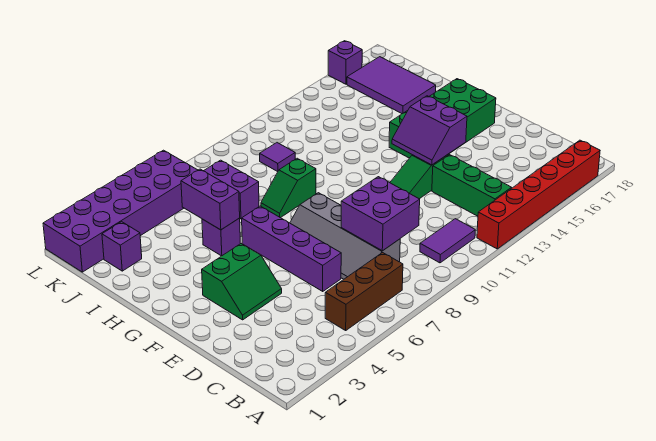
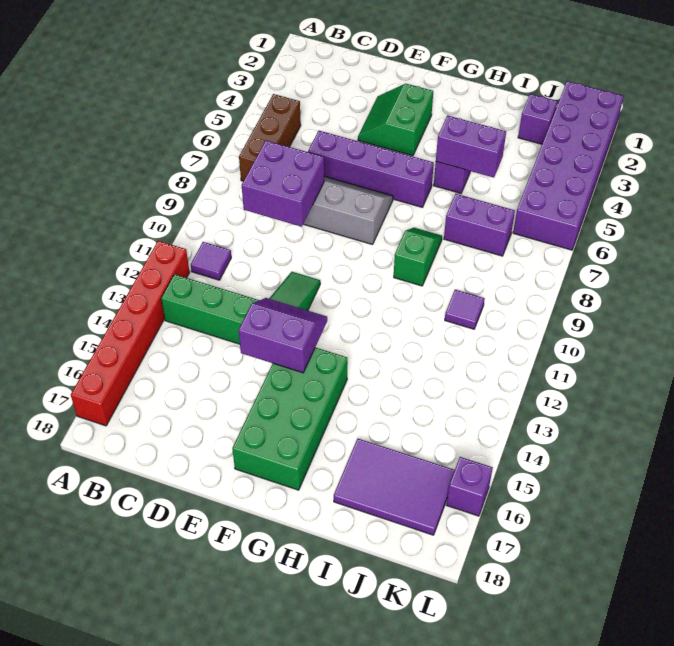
purple tile B10:B11 level 1 -> purple tile B11 level 1

